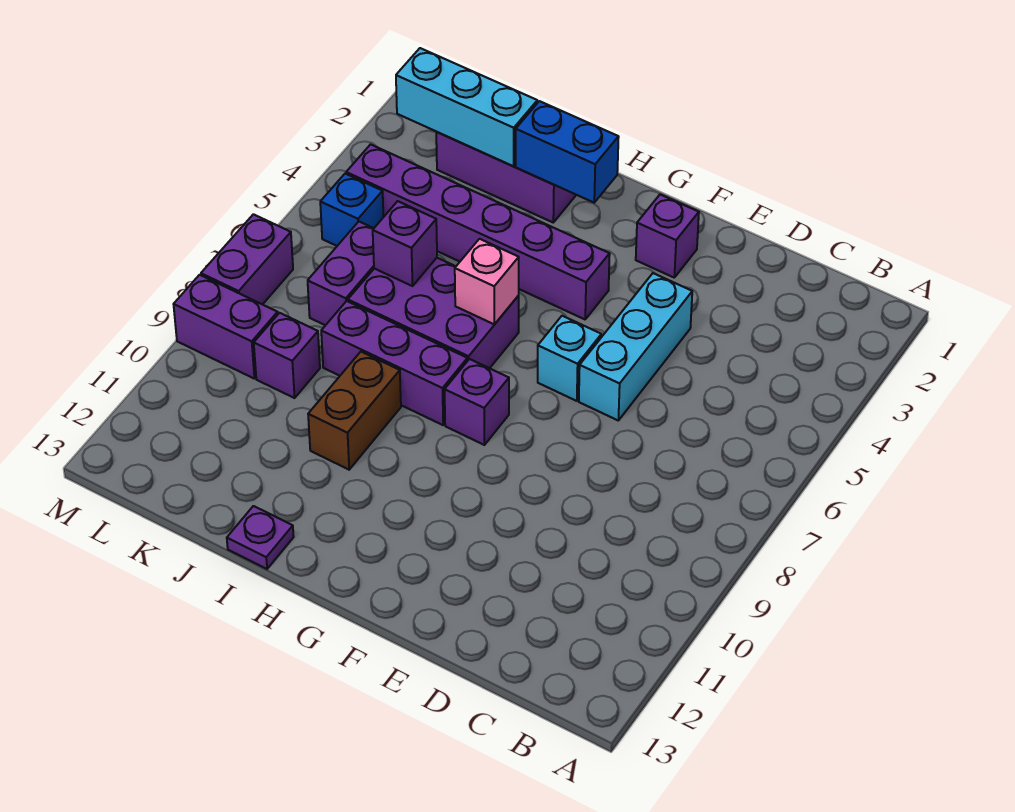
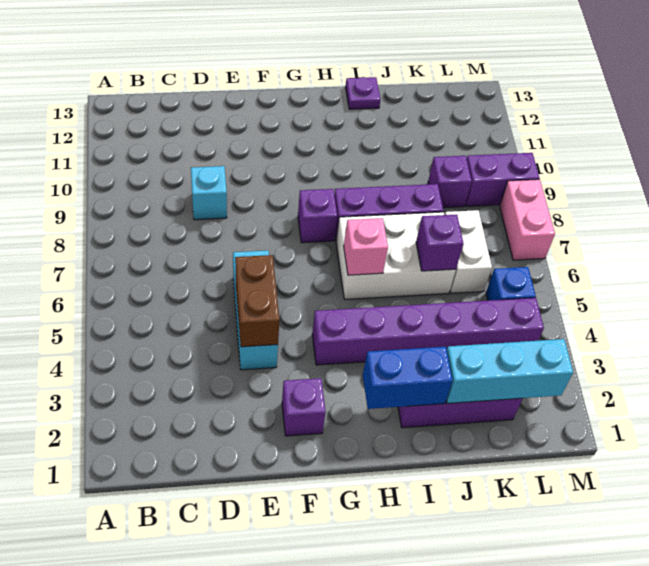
cyan brick F6 level 1 -> cyan brick D9 level 1
purple brick H6:J7 level 1 -> white brick H6:J7 level 1
brown brick I9:I10 level 1 -> brown brick E4:E5 level 2
purple brick K6:K7 level 1 -> white brick K6:K7 level 1
purple brick M7:M8 level 1 -> pink brick M7:M8 level 1

